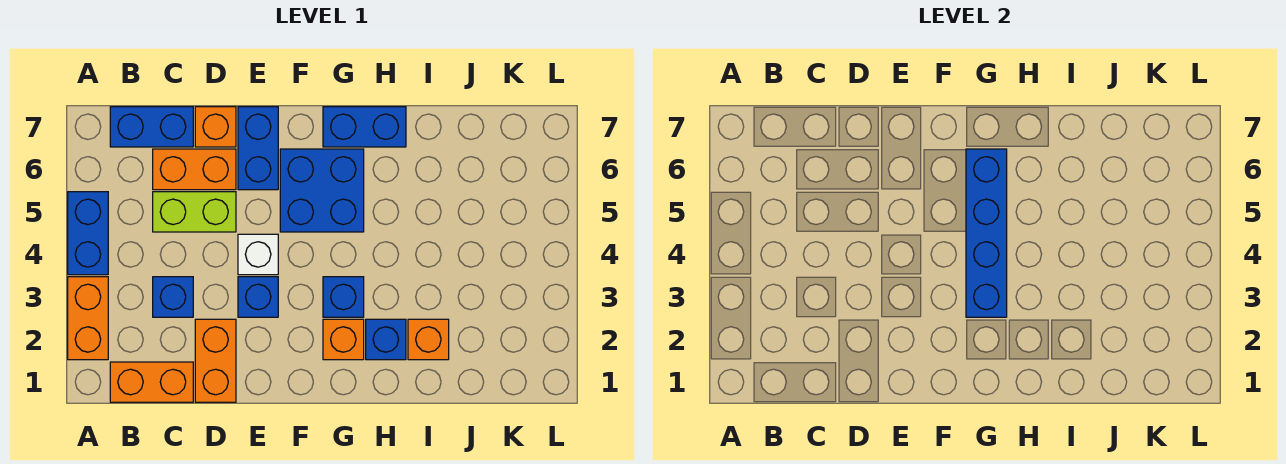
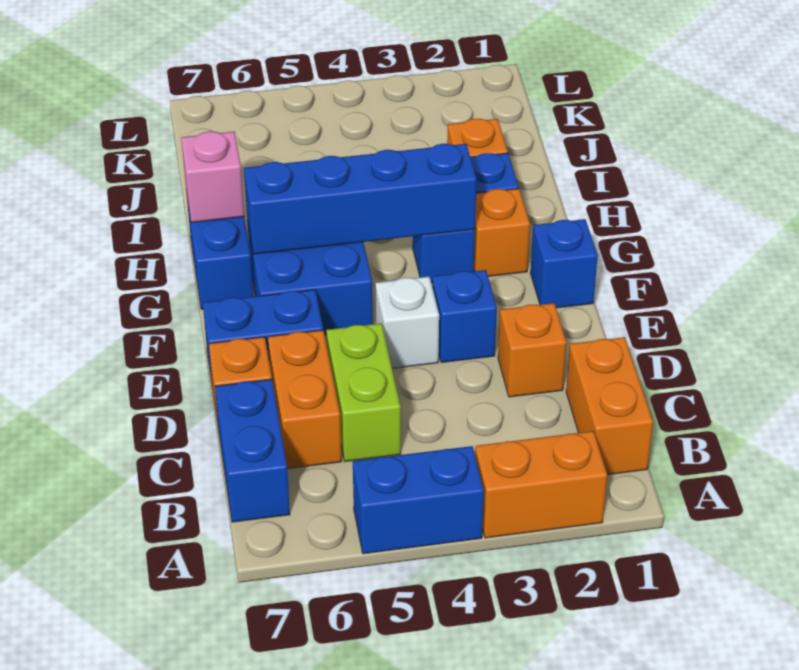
blue brick C3 level 1 -> blue brick F1 level 1
orange brick D1:D2 level 1 -> orange brick D2 level 1
none -> pink brick H7 level 2

